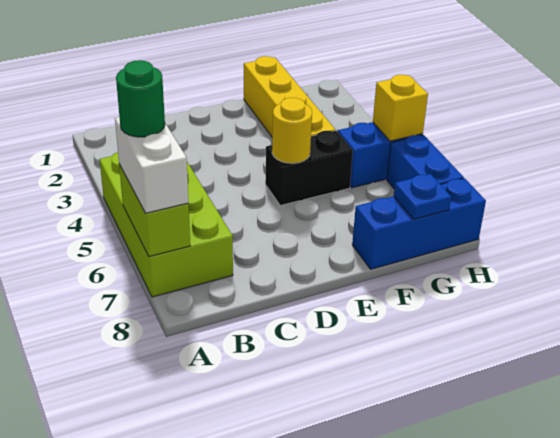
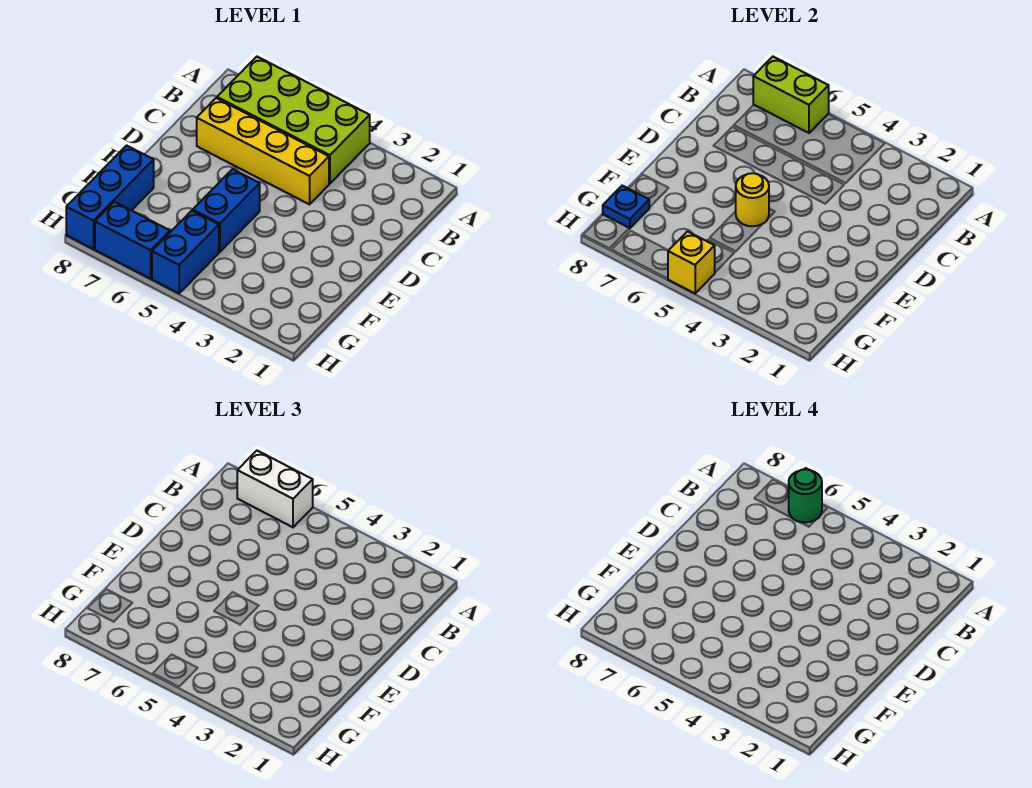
black brick E5:F5 level 1 -> blue brick E5:F5 level 1
yellow brick F1:F4 level 1 -> yellow brick C4:C7 level 1

